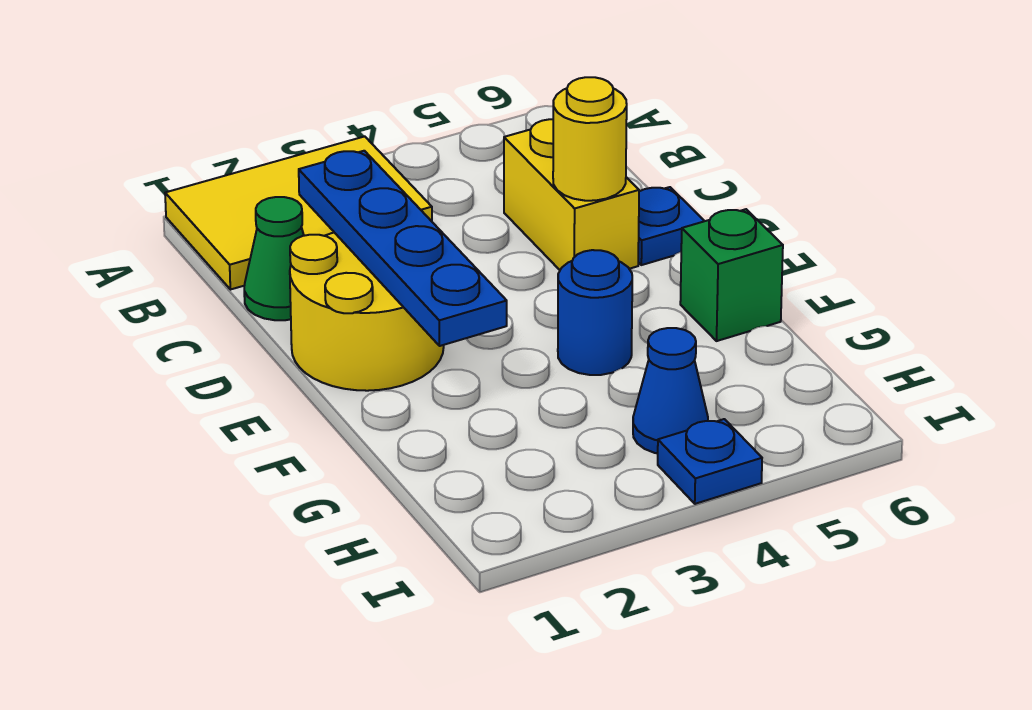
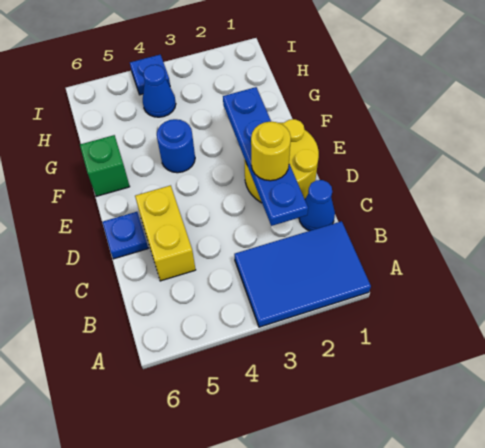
yellow tile A1:B3 level 1 -> blue tile A1:B3 level 1
green cone C1 level 1 -> blue cone C1 level 1
yellow round brick D5 level 2 -> yellow round brick D2 level 3

